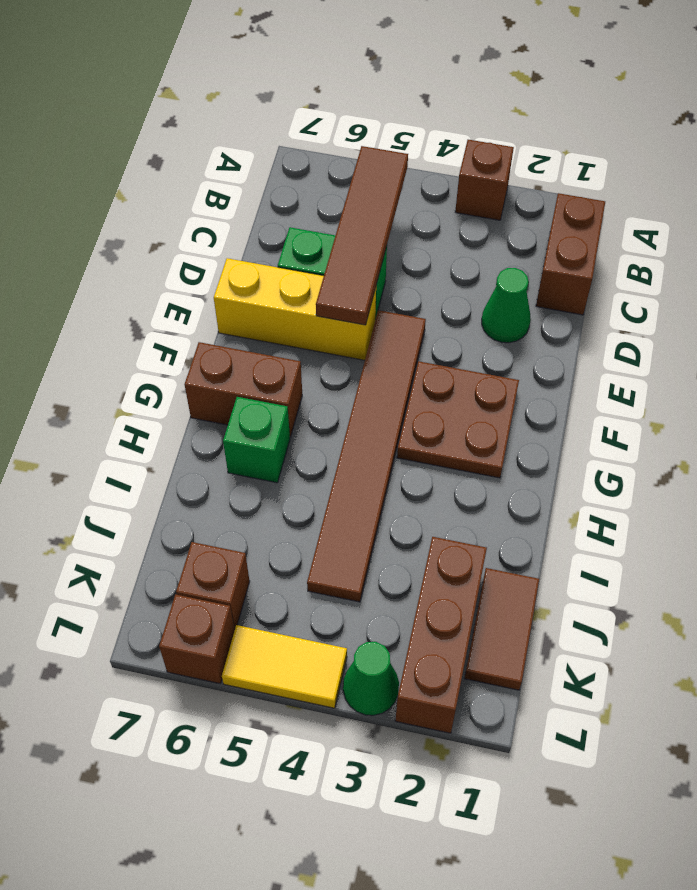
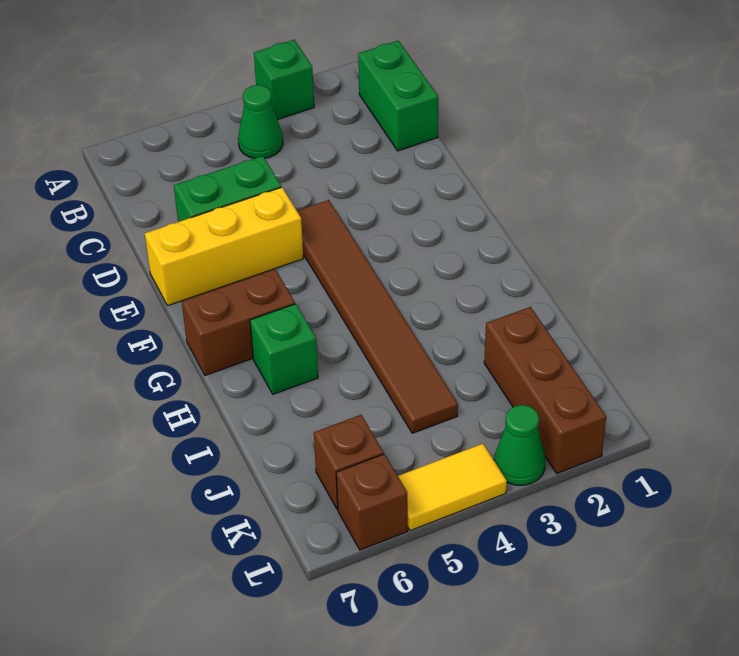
brown brick A3 level 1 -> green brick A3 level 1
brown brick B1:C1 level 1 -> green brick B1:C1 level 1
brown tile B5:E5 level 2 -> none
green cone D2 level 1 -> green cone B4 level 1
brown plate F2:G3 level 1 -> none
brown tile J1:K1 level 1 -> none

